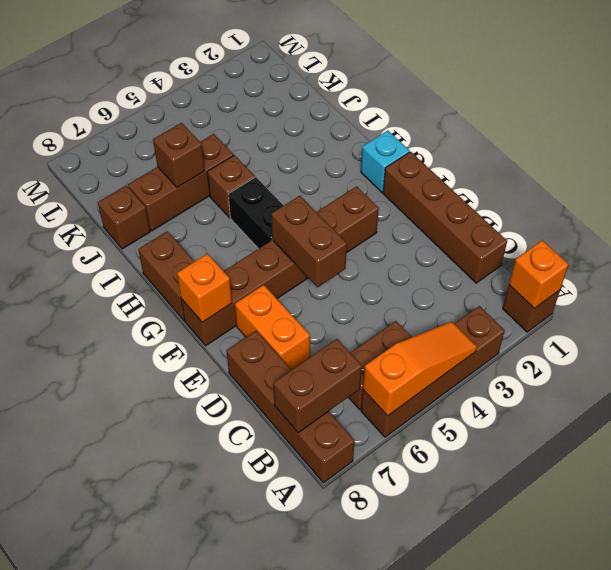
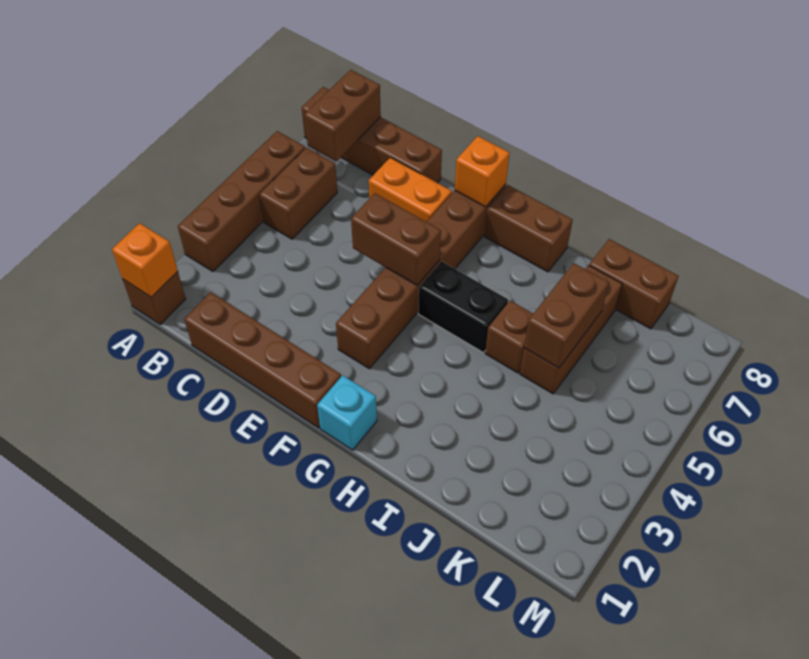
orange slope A4:A6 level 2 top 6 -> none
brown brick J6 level 2 -> brown brick J5:J6 level 2
brown brick J8 level 1 -> brown brick J8:K8 level 1

